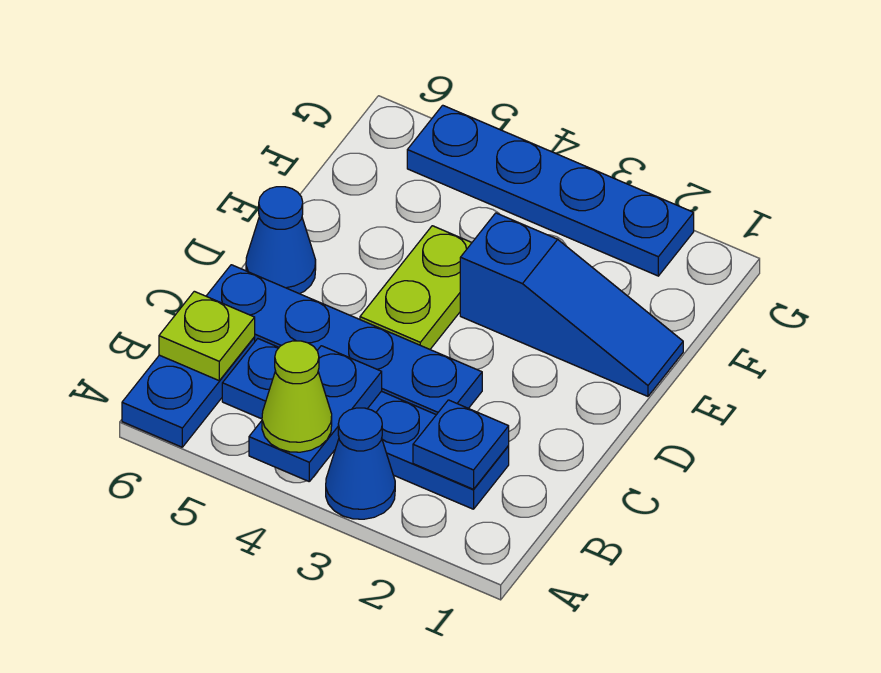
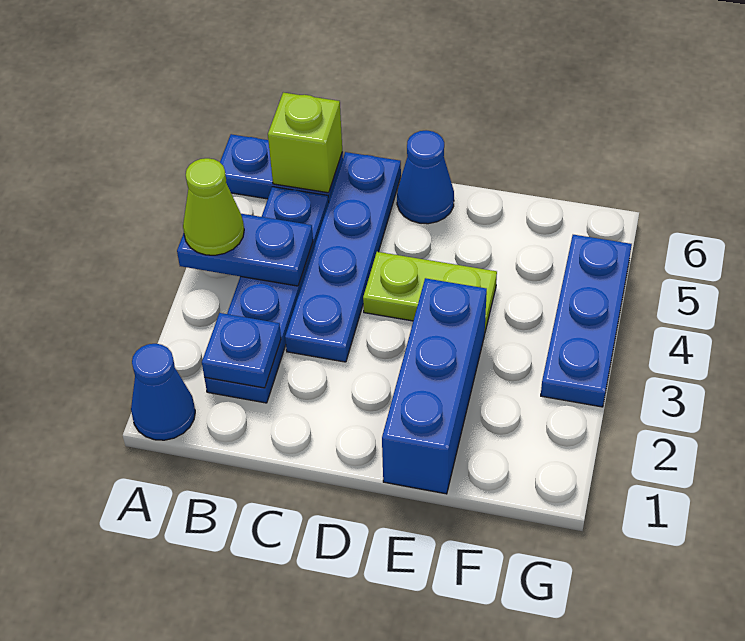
blue cone A3 level 1 -> blue cone A1 level 1
lime plate B6 level 2 -> lime brick B6 level 2
blue slope E1:E3 level 1 top 3 -> blue brick E1:E3 level 1
blue plate G2:G5 level 1 -> blue plate G3:G5 level 1

